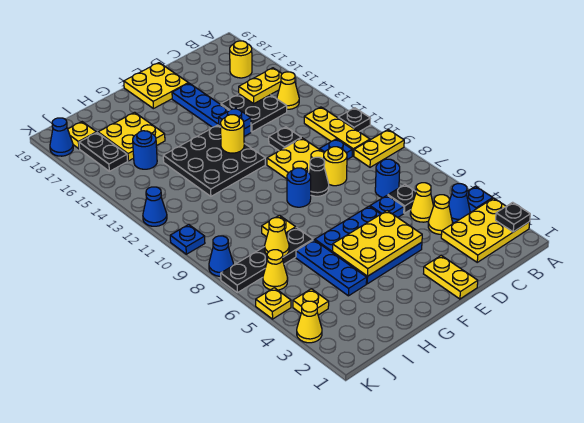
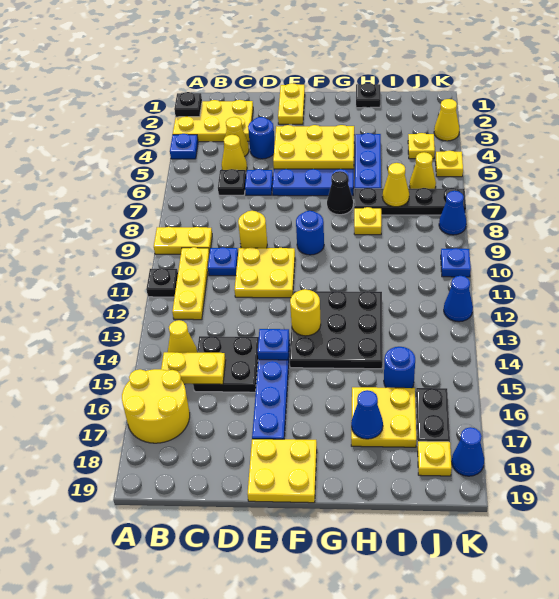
blue cone B4 level 1 -> blue cone H17 level 2
yellow round brick B17 level 1 -> yellow round brick A16:B17 level 1
blue round brick C7 level 1 -> blue round brick D4 level 1
black plate D12 level 1 -> black plate H1 level 1
black cone E9 level 1 -> black cone G7 level 1

